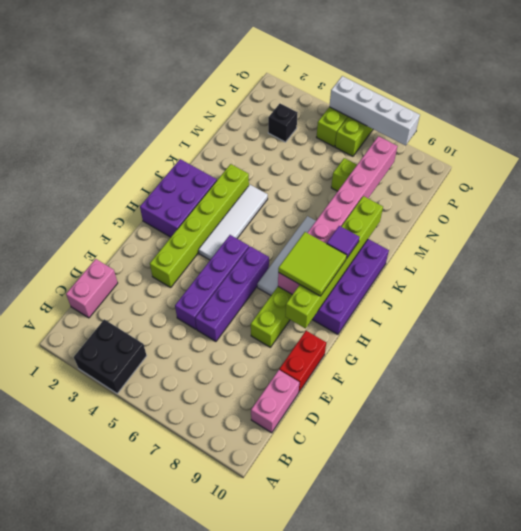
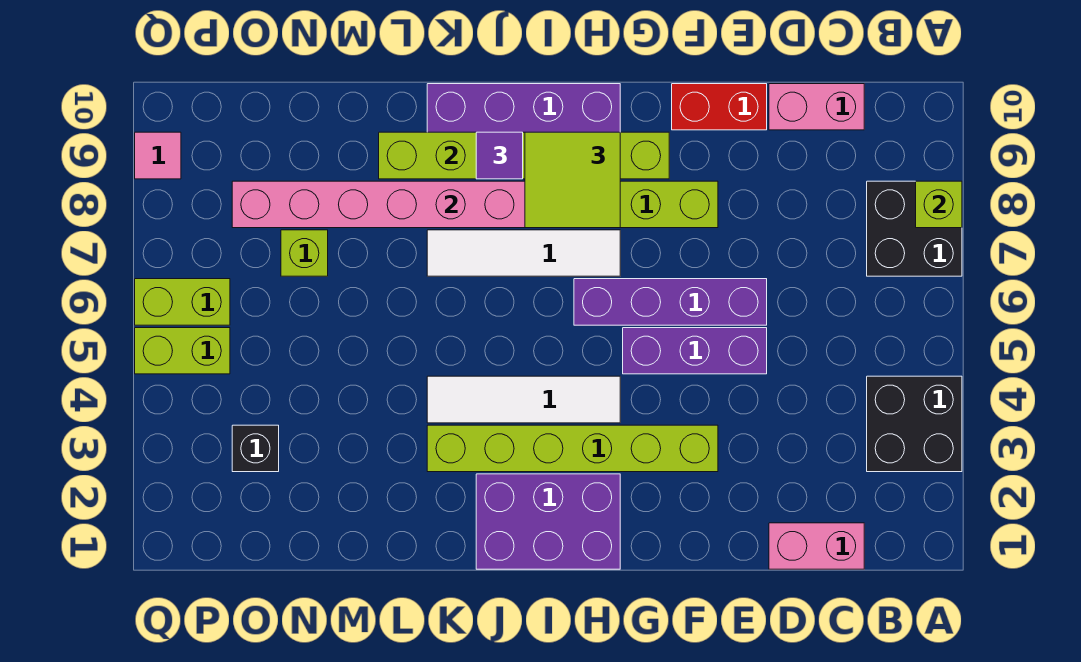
none -> black brick A7:B8 level 1
none -> lime brick A8 level 2
purple brick E5:H5 level 1 -> purple brick E5:G5 level 1
white brick Q5:Q8 level 2 -> none
none -> pink tile Q9 level 1

